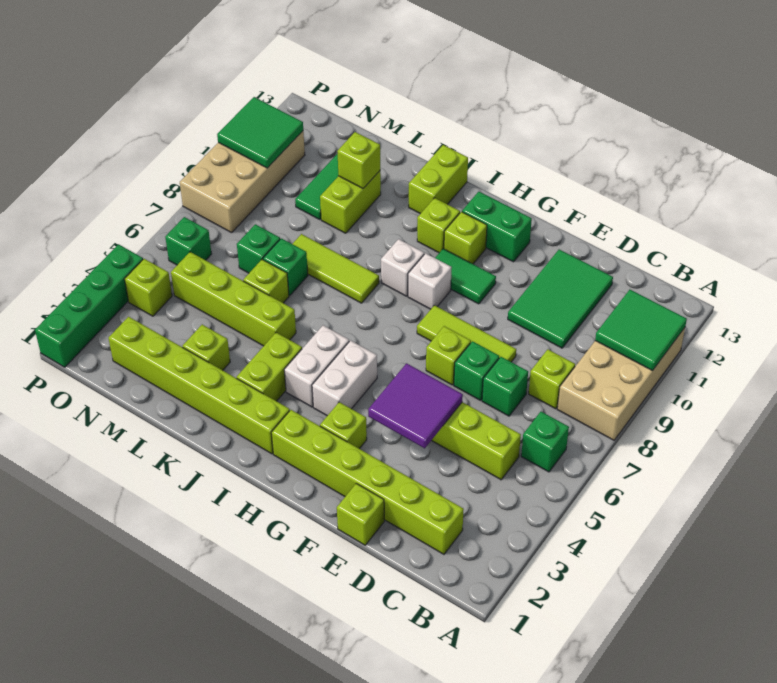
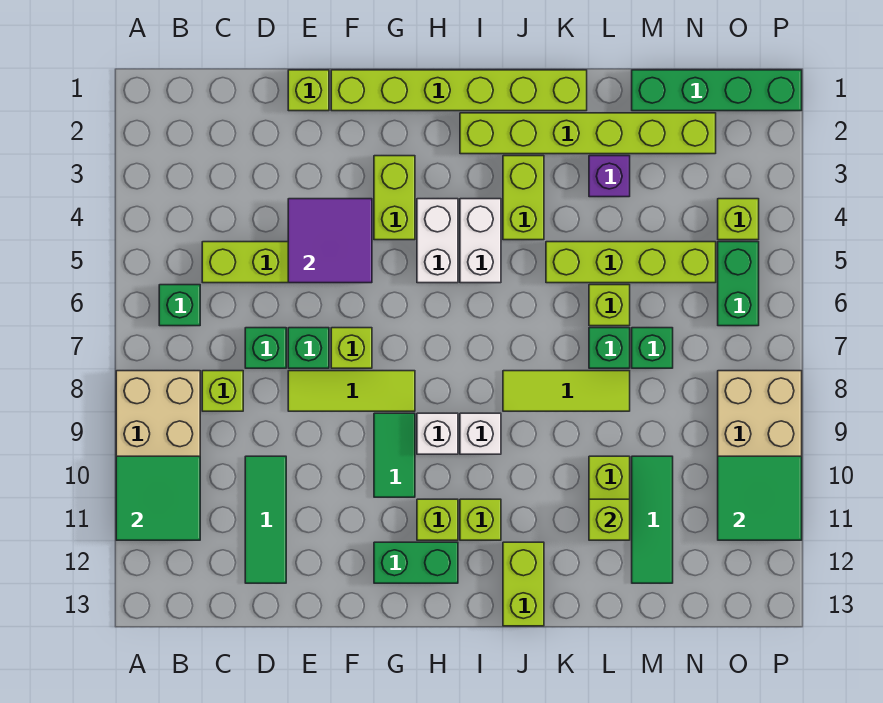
lime brick C2:H2 level 1 -> lime brick F1:K1 level 1
green tile D10:E12 level 1 -> green tile D10:D12 level 1
lime brick G3 level 1 -> lime brick G3:G4 level 1
green tile G10:H10 level 1 -> green tile G9:G10 level 1
lime brick L3 level 1 -> purple brick L3 level 1
green brick O6 level 1 -> green brick O5:O6 level 1
green brick P1:P4 level 1 -> green brick M1:P1 level 1

